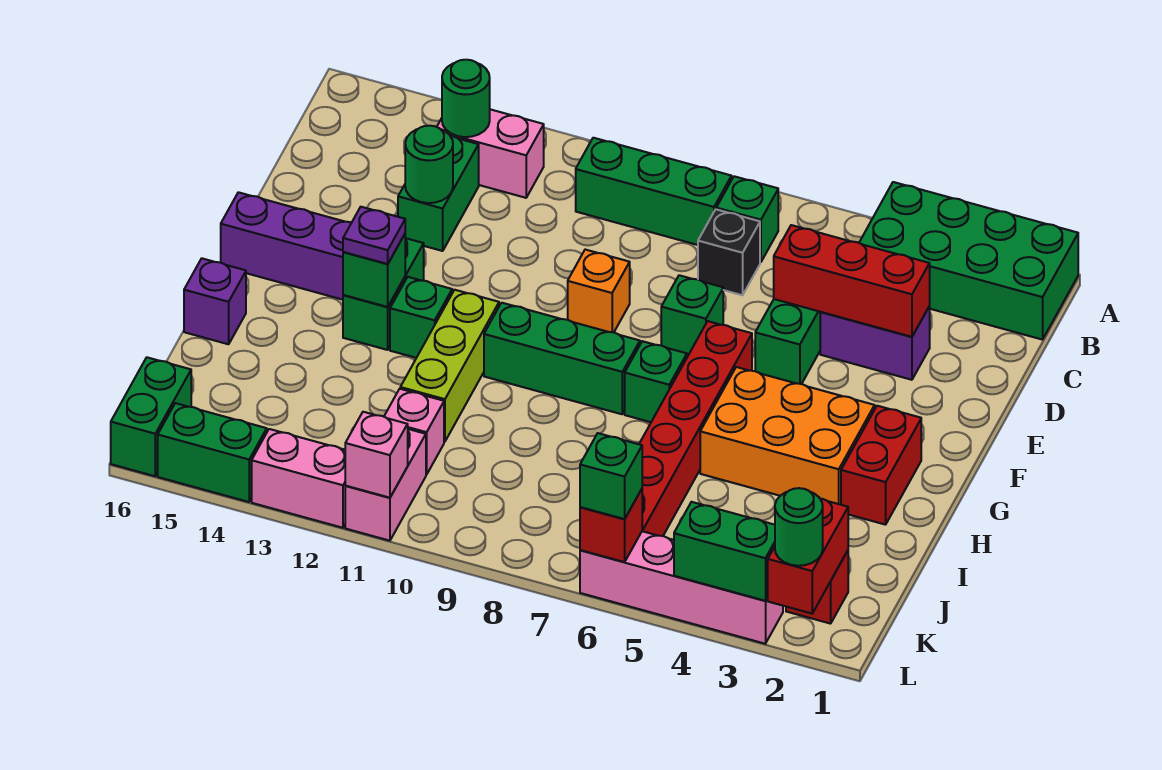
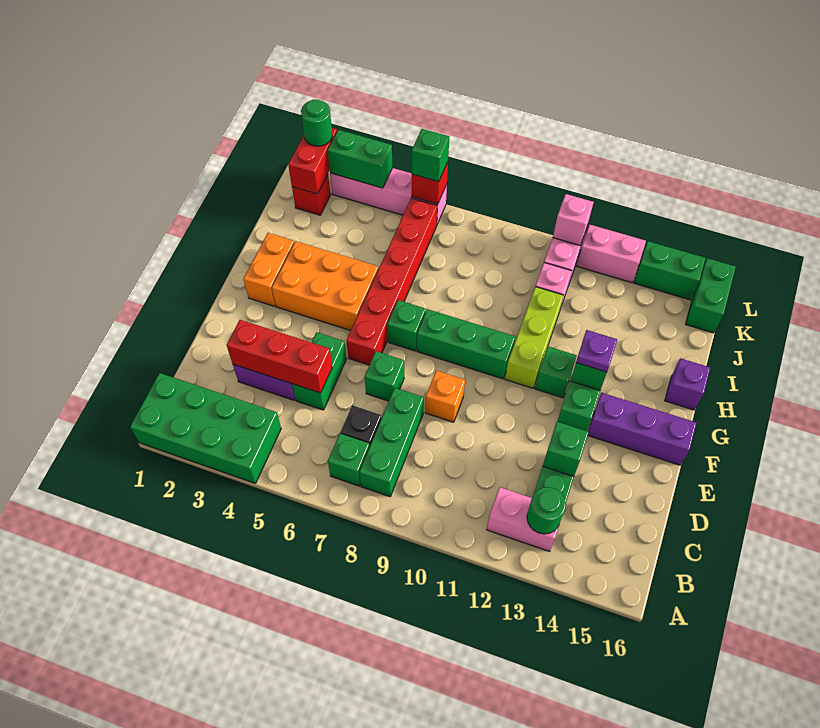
green brick B8:B10 level 1 -> green brick B8:D8 level 1
green round brick D13 level 2 -> green brick D13 level 2
red brick G2:H2 level 1 -> orange brick G2:H2 level 1

